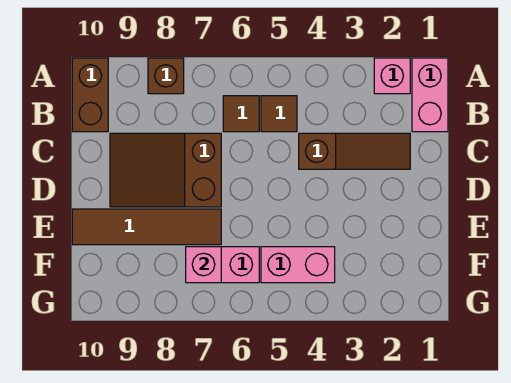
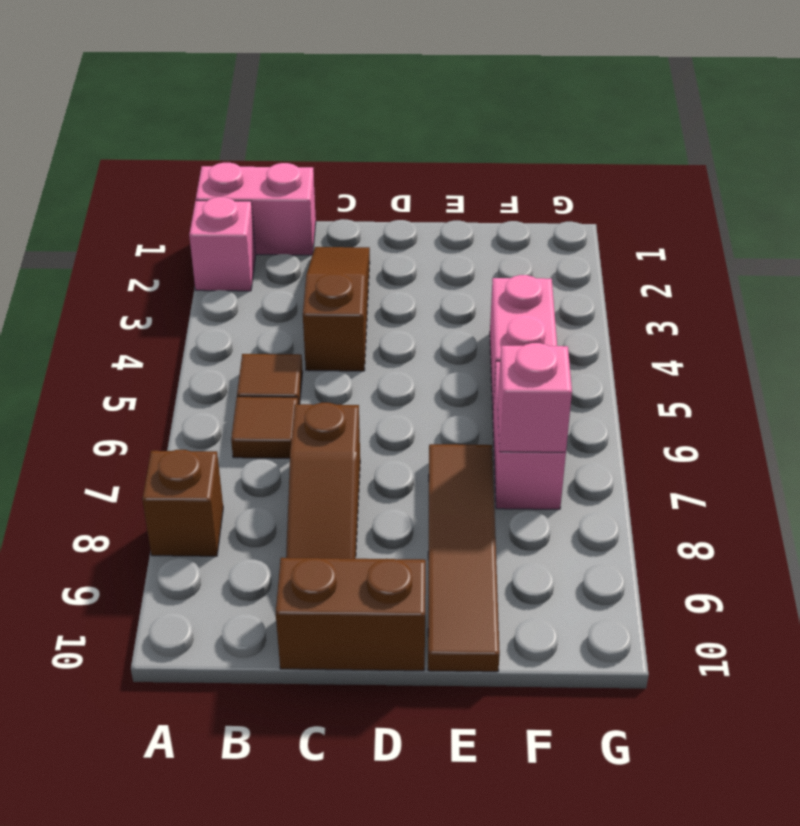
brown brick A10:B10 level 1 -> brown brick C10:D10 level 1
brown slope C7:D9 level 1 top 7 -> brown slope C7:C9 level 1 top 7

